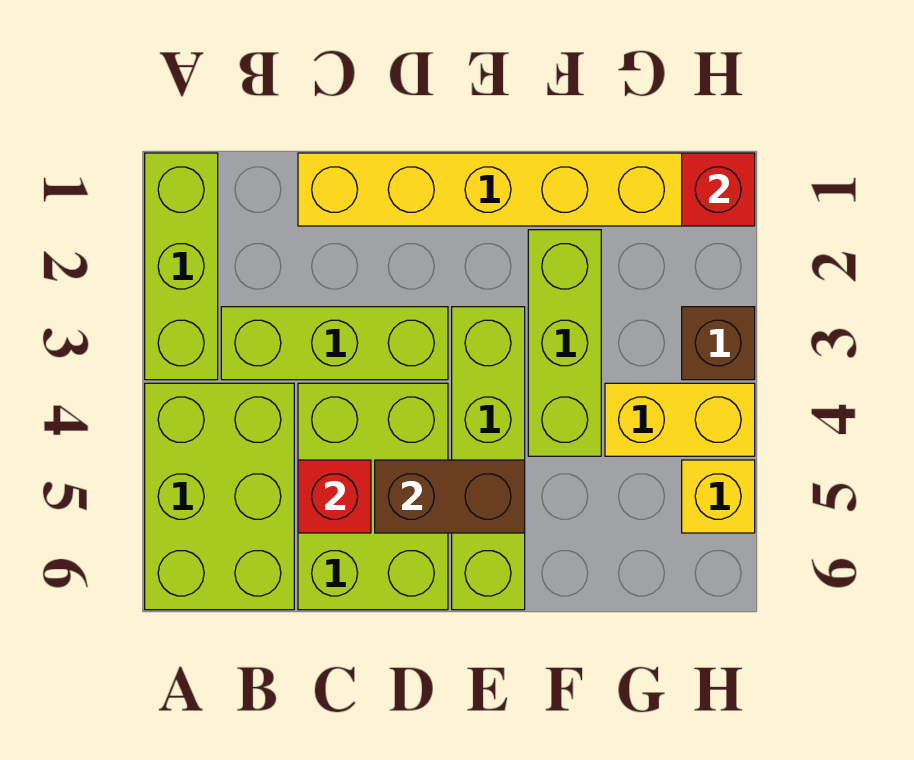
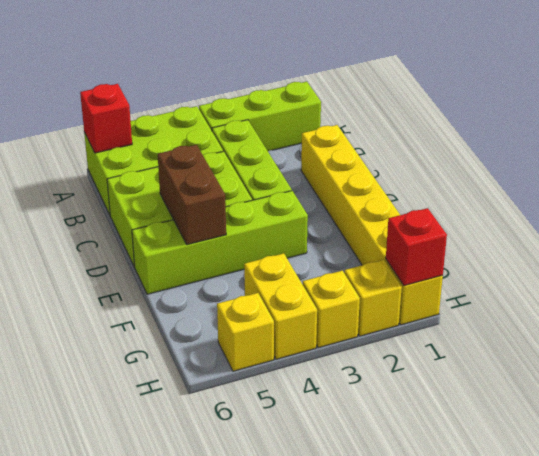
red brick C5 level 2 -> red brick A6 level 2
lime brick F2:F4 level 1 -> none
none -> yellow brick H2 level 1
brown brick H3 level 1 -> yellow brick H3 level 1

